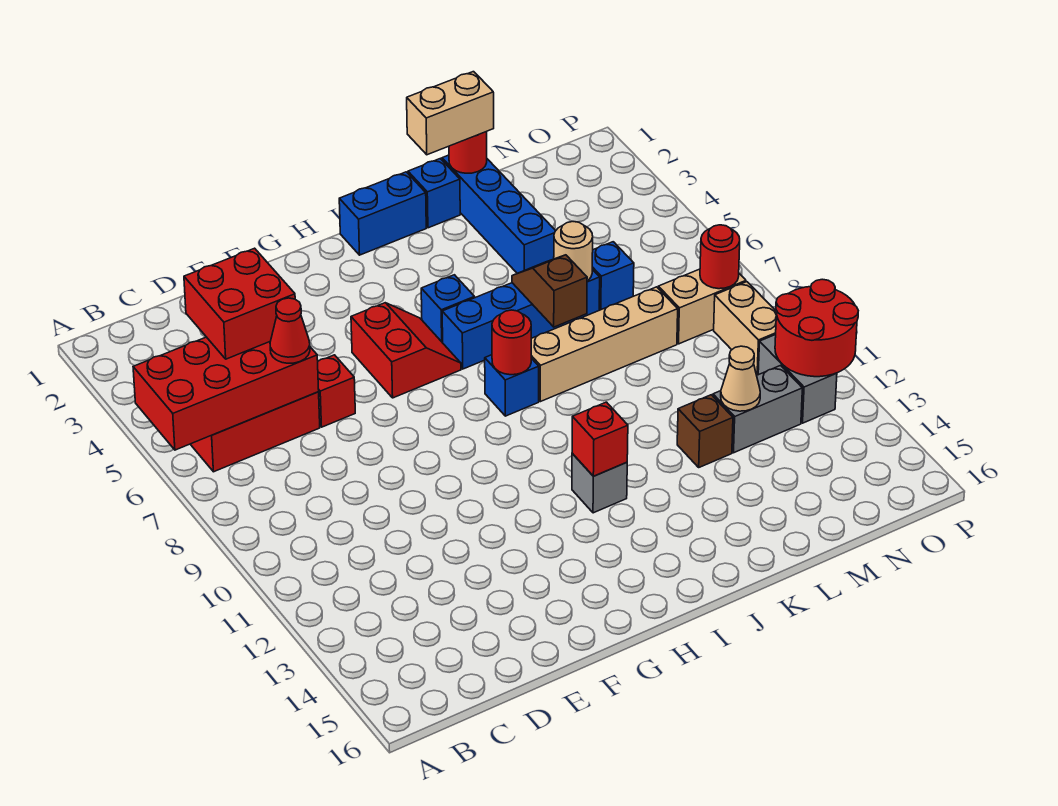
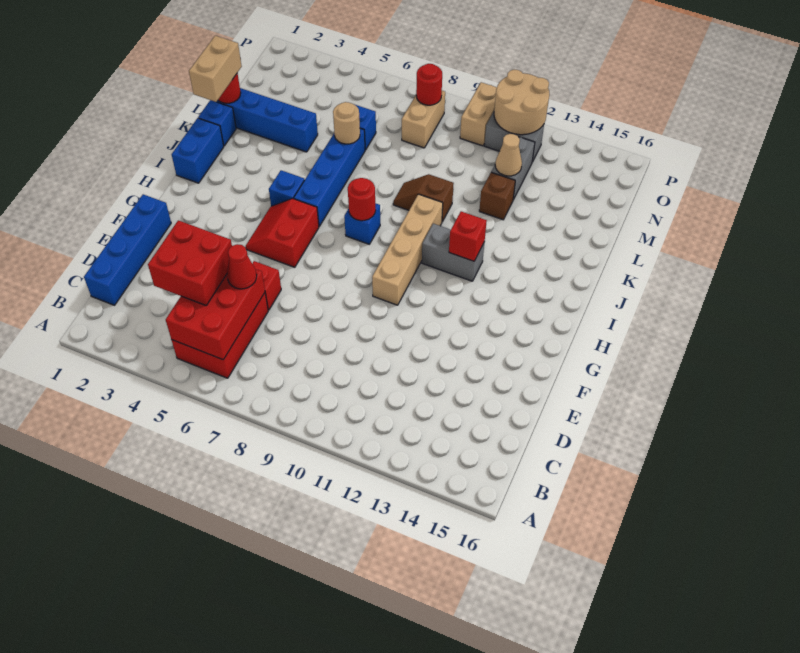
red brick A5:D6 level 2 -> red brick B5:D6 level 2
none -> blue brick C1:F1 level 1
red slope G5:H6 level 1 top G -> red slope G5:H6 level 1 top 6
grey brick I12 level 1 -> grey brick I11:I12 level 1
tan brick J8:M8 level 1 -> tan brick G10:J10 level 1
brown slope K6:K7 level 2 top 7 -> brown slope K9:K10 level 1 top 10
tan brick O9:O10 level 1 -> tan brick O10:P10 level 1
red round brick O11:P12 level 2 -> tan round brick O11:P12 level 2

